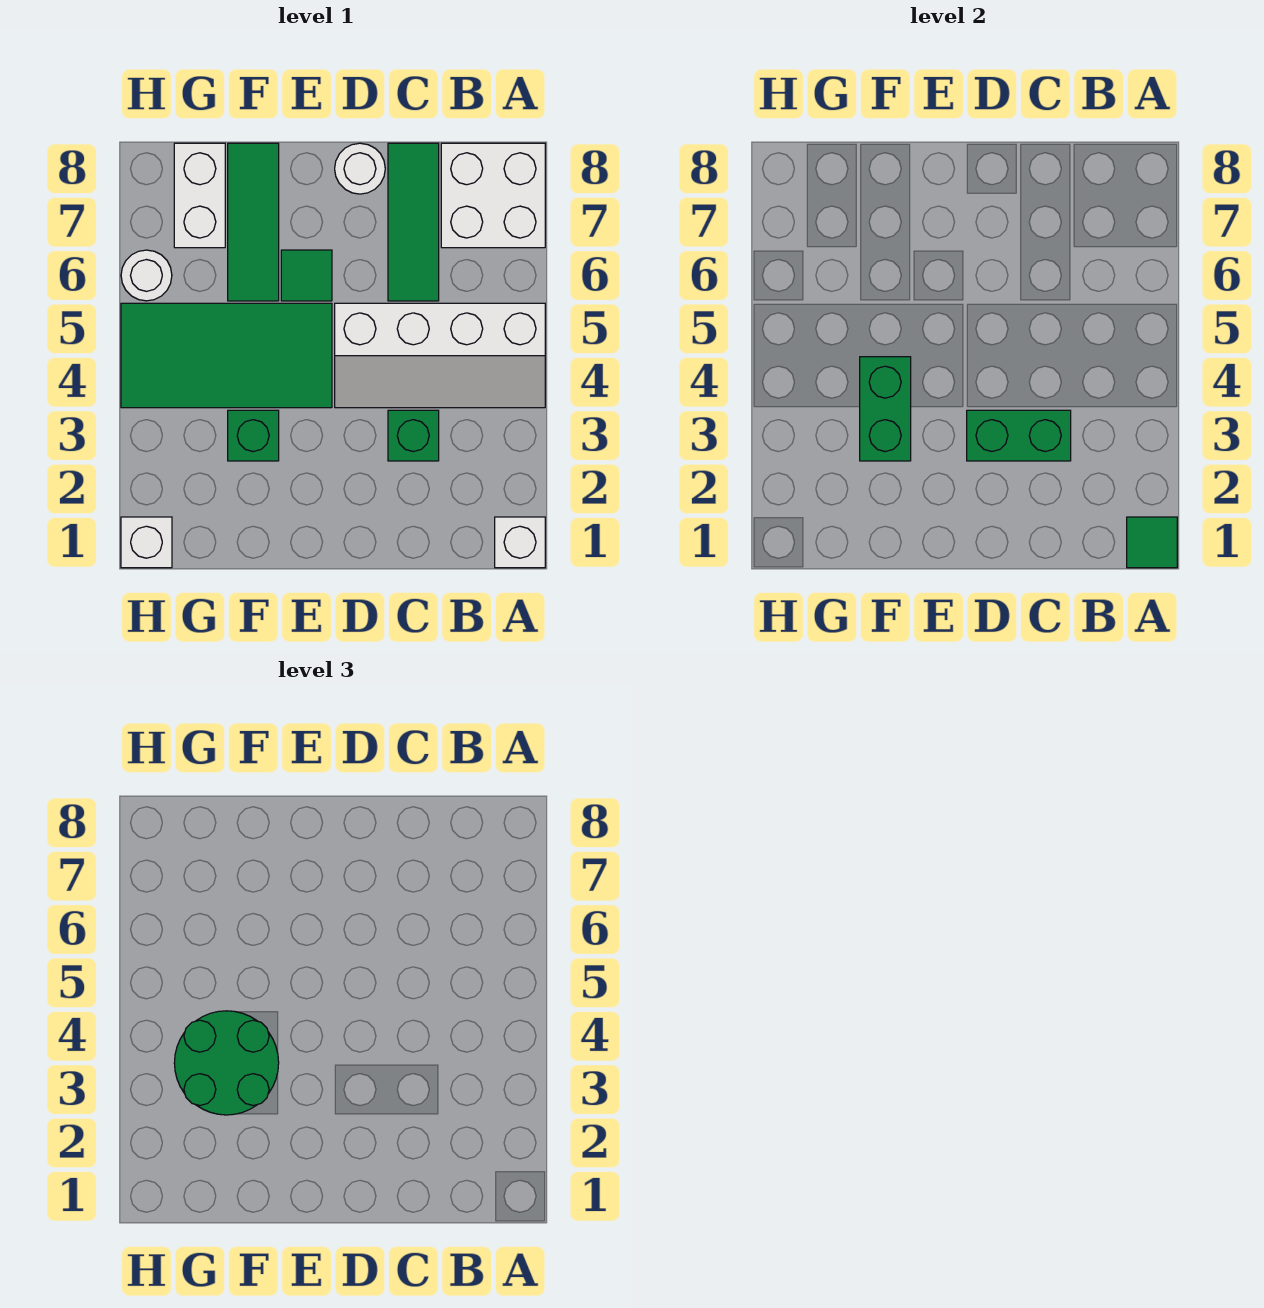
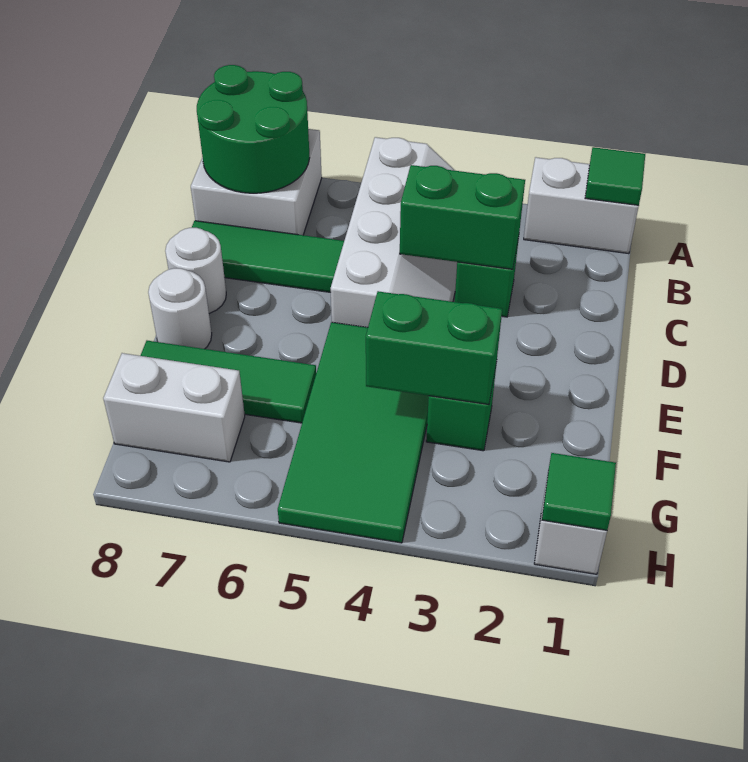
white brick A1 level 1 -> white brick A1:A2 level 1
green brick C3:D3 level 2 -> green brick C3:C4 level 2
green tile E6 level 1 -> green tile H1 level 2
green round brick F3:G4 level 3 -> green round brick A7:B8 level 2
white round brick H6 level 1 -> white round brick E8 level 1

